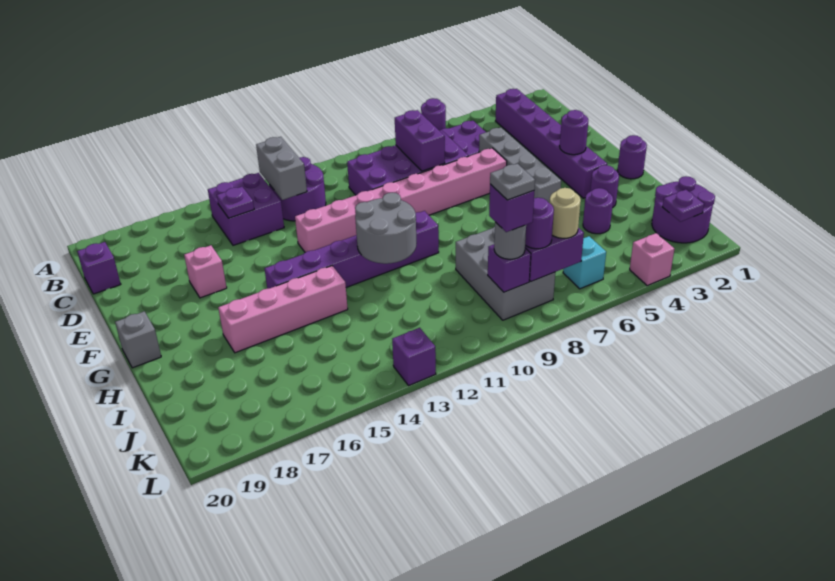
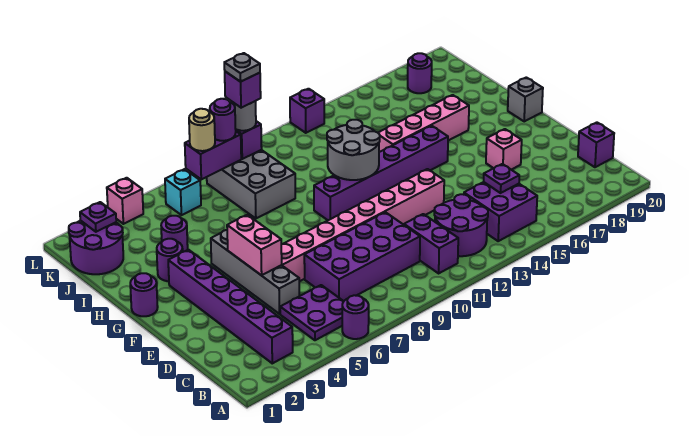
grey brick B13:C13 level 2 -> none
purple brick C8:D8 level 2 -> purple brick B11:C11 level 1
none -> pink brick E5:F5 level 2
purple round brick F3 level 2 -> purple round brick K18 level 1

